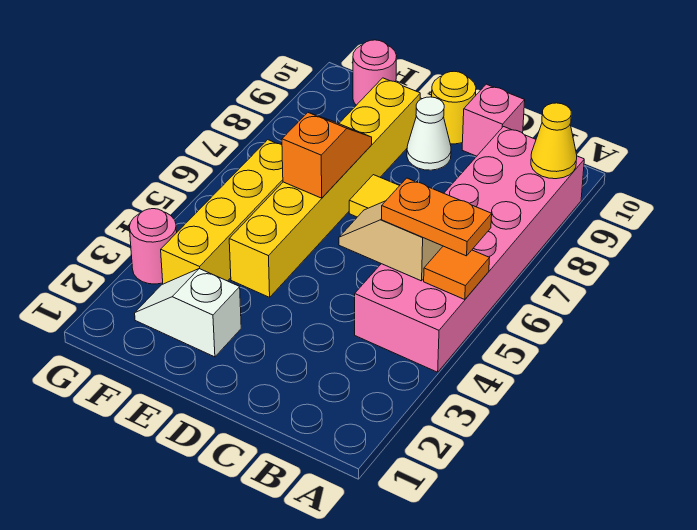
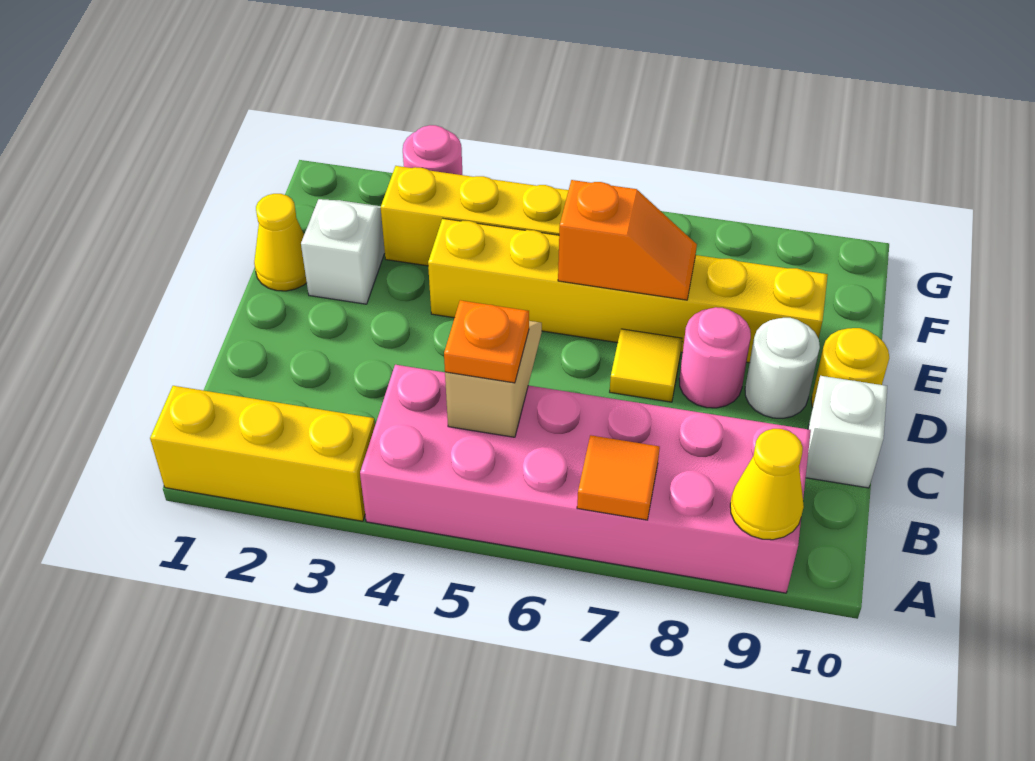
none -> yellow brick A1:A3 level 1
orange tile A5 level 2 -> orange tile A7 level 2
orange plate A5:B5 level 3 -> orange plate B5 level 3
pink brick C10 level 1 -> white brick C10 level 1
white cone D9 level 1 -> white round brick D9 level 1
none -> yellow cone E1 level 1
pink round brick F10 level 1 -> pink round brick D8 level 1

